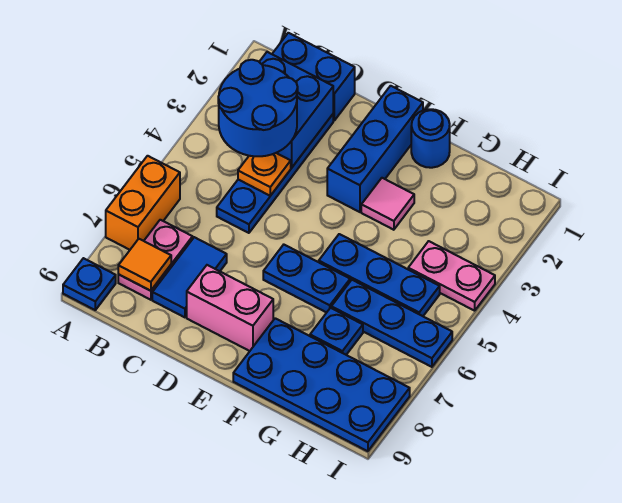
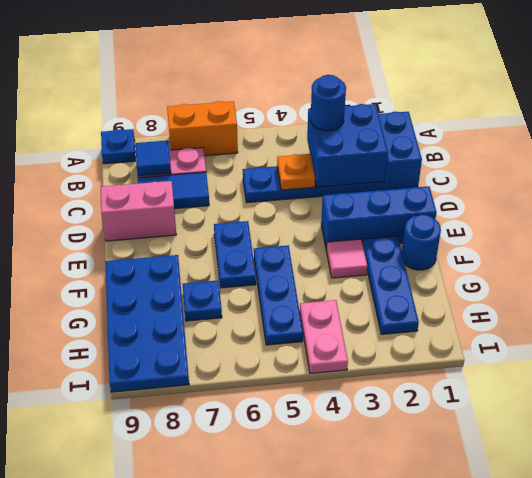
blue round brick B3:C4 level 3 -> blue round brick B3 level 3
orange tile B8 level 2 -> blue tile B8 level 2
pink brick D8:E8 level 1 -> pink brick D8:D9 level 1
blue plate G6:I6 level 1 -> blue plate F2:H2 level 1

